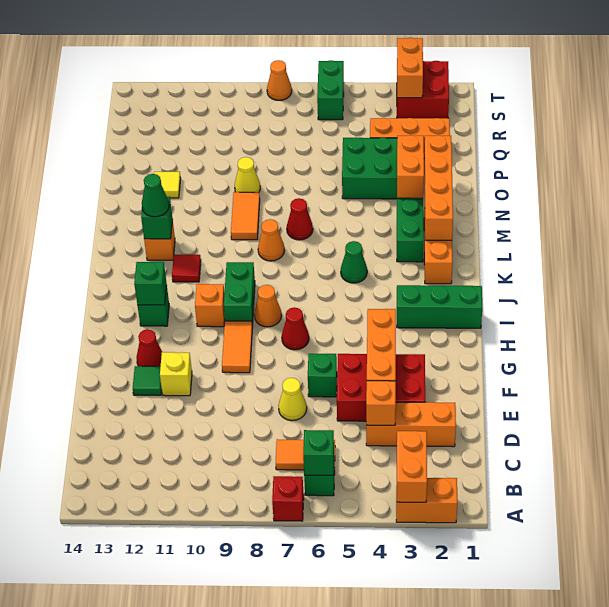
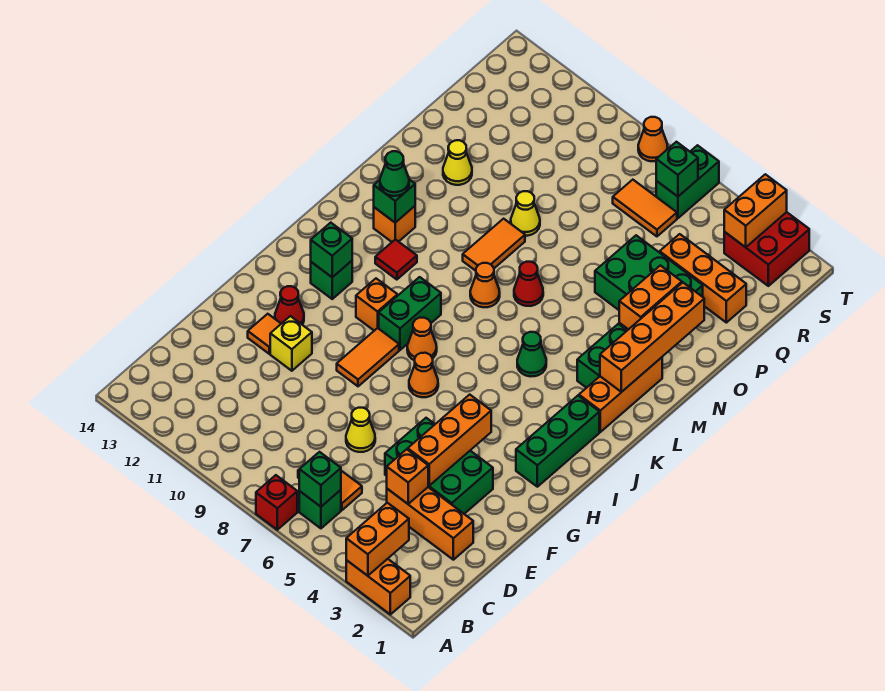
red brick E3:F5 level 1 -> green brick E3:F5 level 1
green brick F6 level 1 -> green brick S6 level 2
green tile F12 level 1 -> orange tile F12 level 1
red cone H7 level 1 -> orange cone H7 level 1
green brick I1:I3 level 1 -> green brick H2:J2 level 1
yellow tile O12 level 1 -> yellow cone O12 level 1
none -> orange tile R6:R7 level 1

